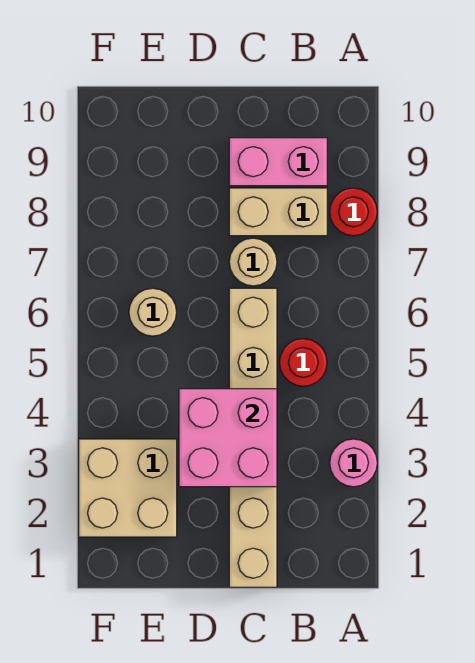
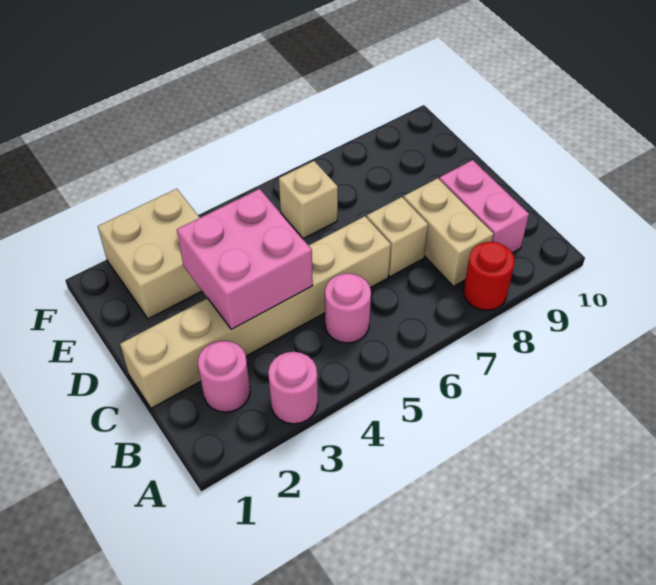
none -> pink round brick B2 level 1
red round brick B5 level 1 -> pink round brick B5 level 1
tan round brick C7 level 1 -> tan brick C7 level 1
tan round brick E6 level 1 -> tan brick E6 level 1

